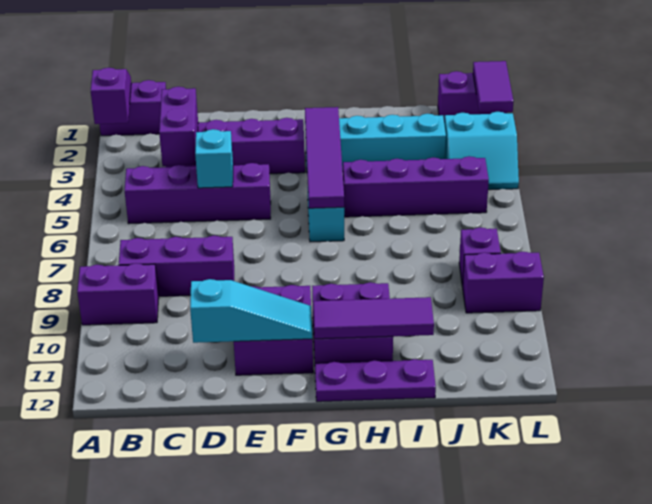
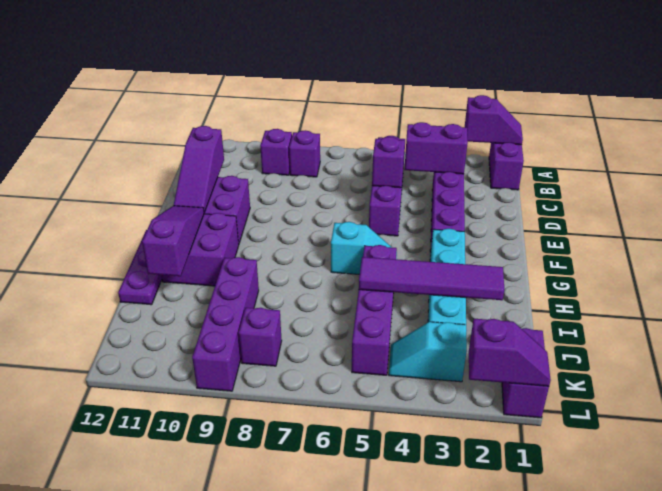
purple brick A9:B9 level 1 -> purple brick B9 level 1
purple brick B8:D8 level 1 -> purple brick B8 level 1
cyan brick D5 level 2 -> purple brick D5 level 2
cyan slope D11:F11 level 2 top D -> purple slope D11:F11 level 2 top D
purple tile G3:G6 level 2 -> purple tile I2:I5 level 2
purple tile G11:I11 level 2 -> purple slope G11:I11 level 2 top I
cyan slope K3:L4 level 1 top 3 -> cyan slope K3:K4 level 1 top 3
purple brick K9:L9 level 1 -> purple brick I9:L9 level 1
purple tile L1:L2 level 2 -> purple slope L1:L2 level 2 top 2

